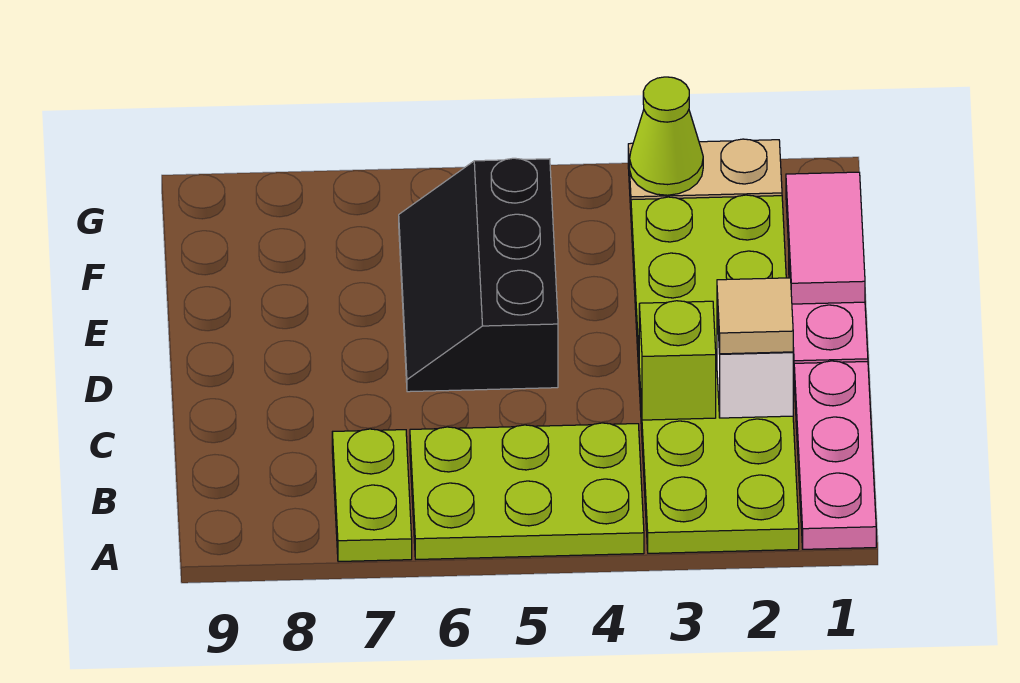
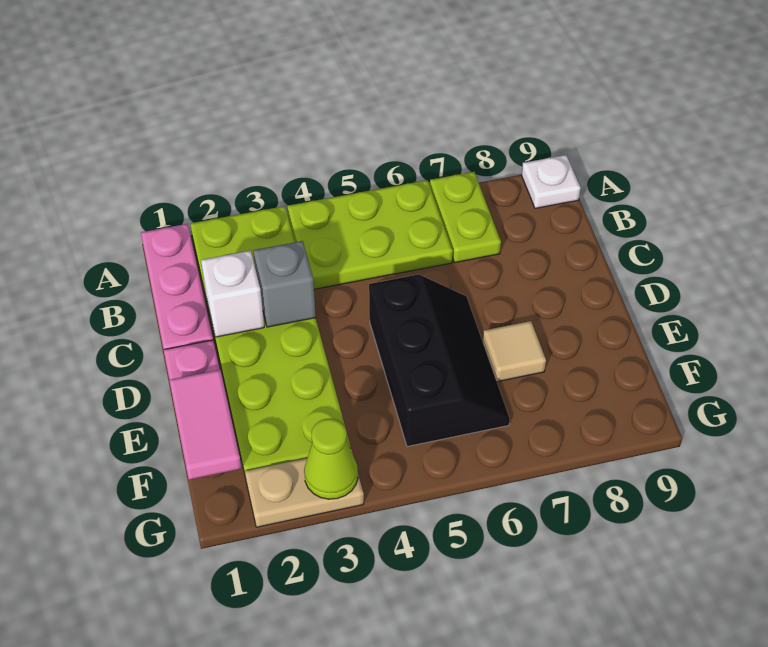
none -> white plate A9 level 1
tan tile C2 level 3 -> tan tile E7 level 1
lime brick C3 level 2 -> grey brick C3 level 2

